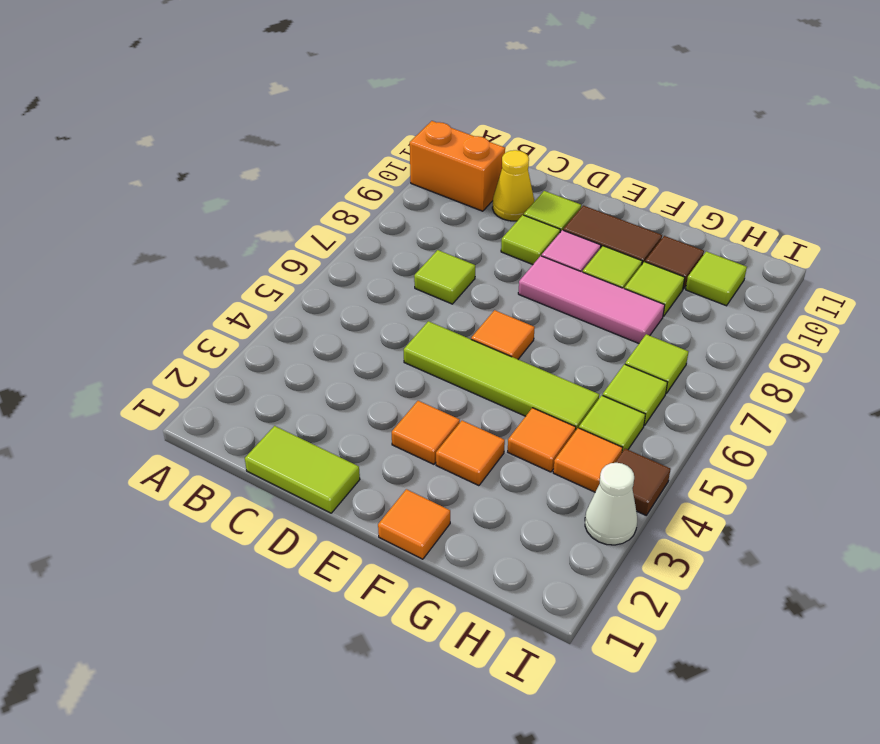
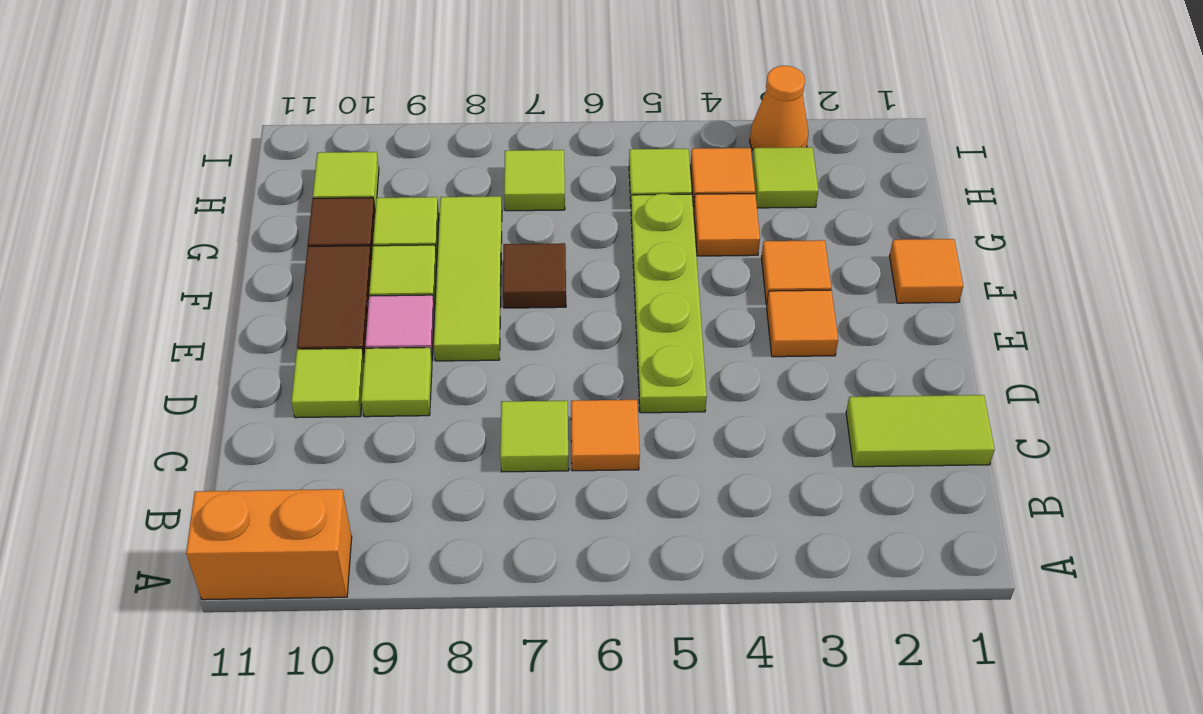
orange brick A10:B10 level 1 -> orange brick A10:A11 level 1
lime tile C1:D1 level 1 -> lime tile C1:C2 level 1
yellow cone C10 level 1 -> none
lime tile D5:G5 level 1 -> lime plate D5:G5 level 1
orange tile E6 level 1 -> orange tile C6 level 1
pink tile E8:G8 level 1 -> lime tile E8:G8 level 1
lime tile H6 level 1 -> lime tile H3 level 1
white cone I3 level 1 -> orange cone I3 level 1
brown tile I4 level 1 -> brown tile F7 level 1

